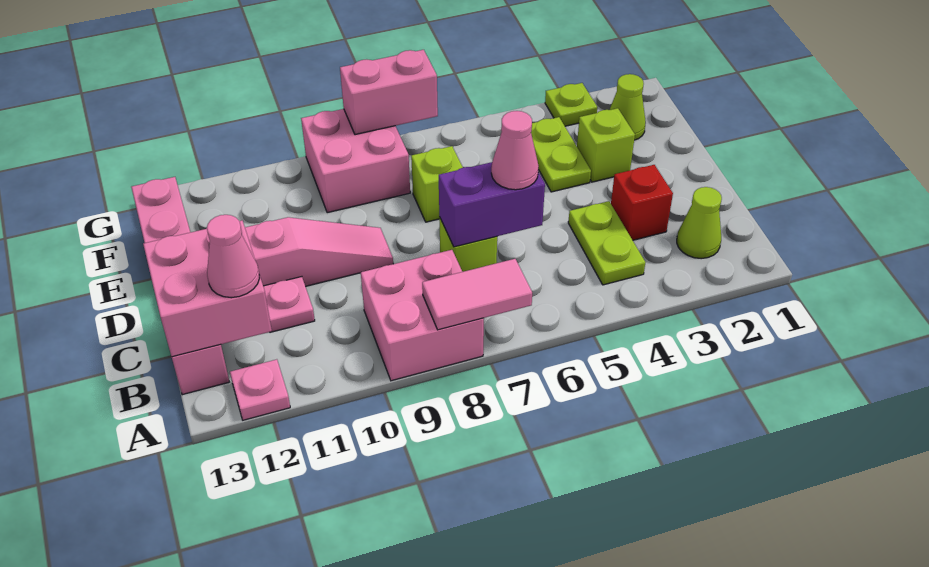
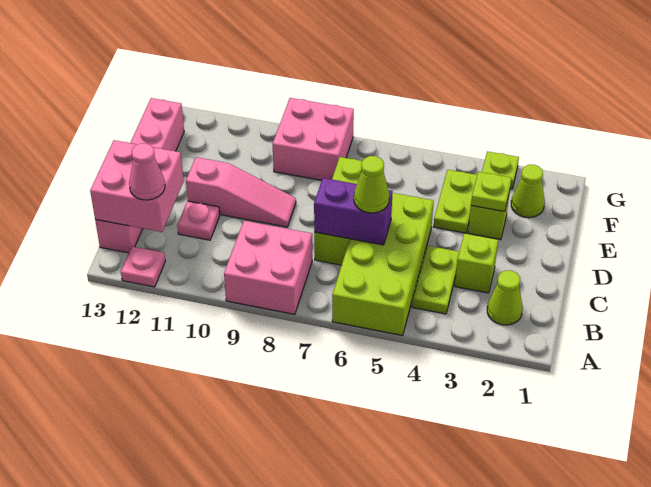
none -> lime brick A5:D6 level 1
pink tile A7:A8 level 2 -> none
red brick C3 level 1 -> lime brick C3 level 1
pink cone C6 level 3 -> lime cone C6 level 3
none -> lime plate E3 level 2
pink brick G7:G8 level 2 -> none

